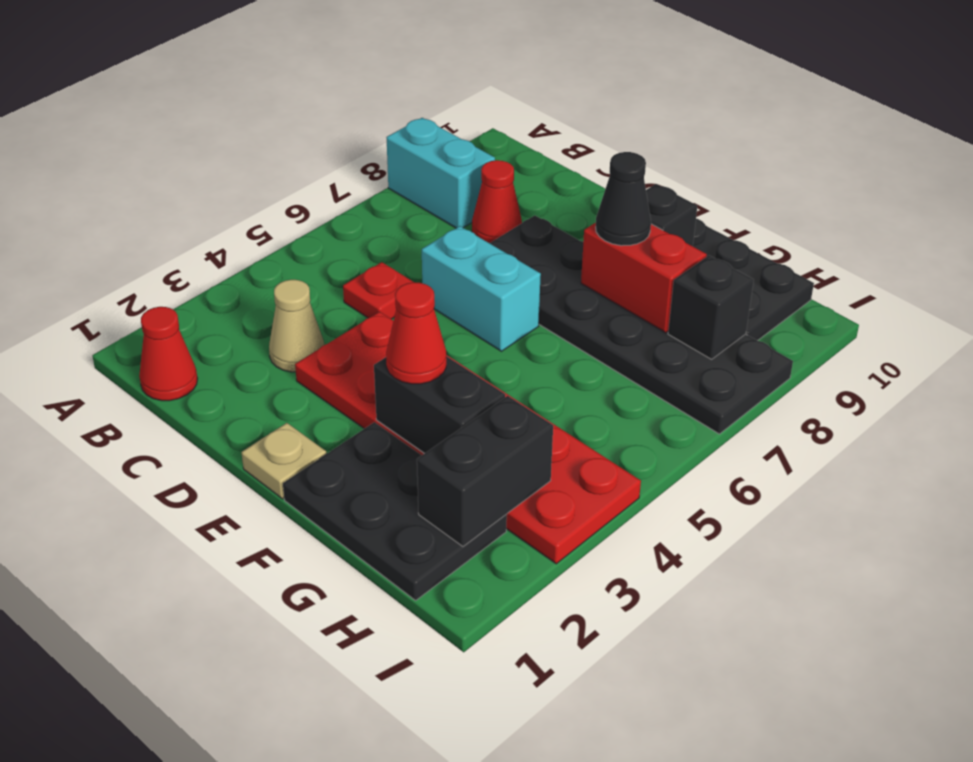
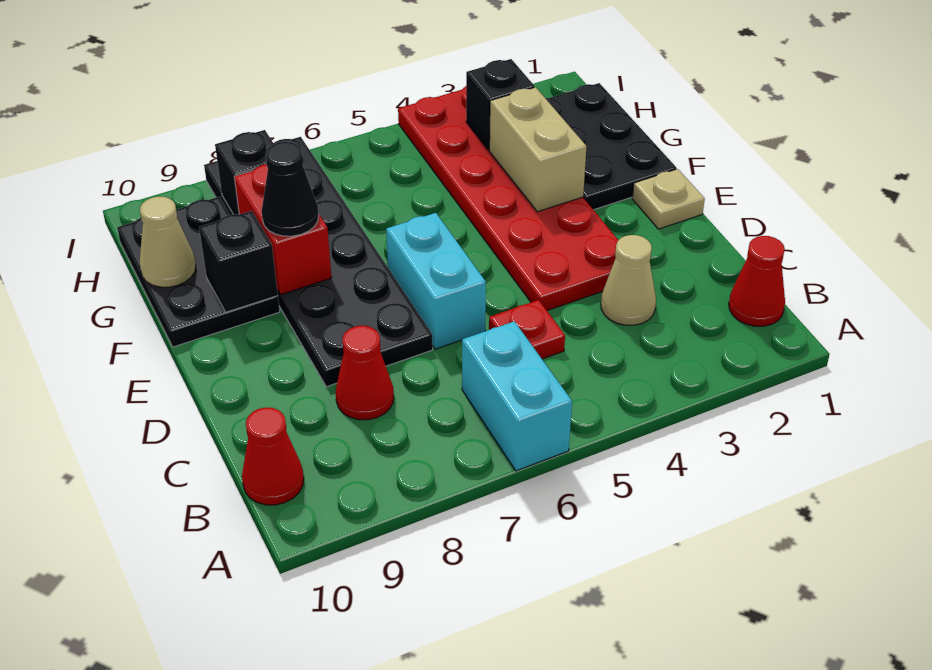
cyan brick A8:B8 level 1 -> cyan brick A6:B6 level 1
black brick F3:G3 level 2 -> tan brick F3:G3 level 2
red cone F3 level 3 -> red cone B10 level 1
none -> tan cone G10 level 2
black brick H2:H3 level 2 -> black brick H3 level 2

